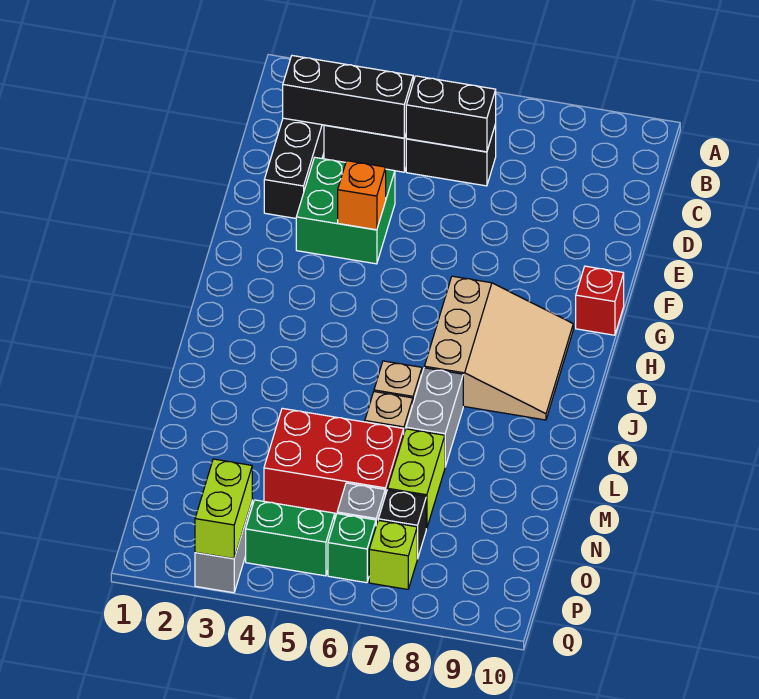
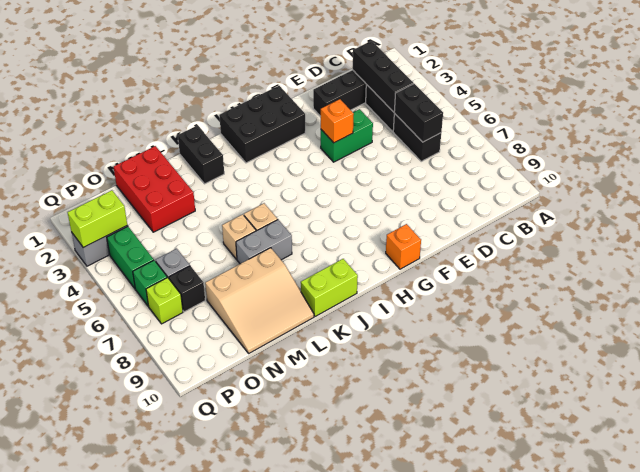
green brick E3:F4 level 1 -> green brick E4:F4 level 1
none -> black brick G1:I2 level 1
red brick G10 level 1 -> orange brick G10 level 1
tan slope H7:J9 level 1 top 7 -> tan slope L8:N10 level 1 top 8
none -> black brick K1:K2 level 1
red brick M4:N6 level 1 -> red brick M1:N3 level 1
lime brick M7:N7 level 1 -> lime brick J10:K10 level 1

